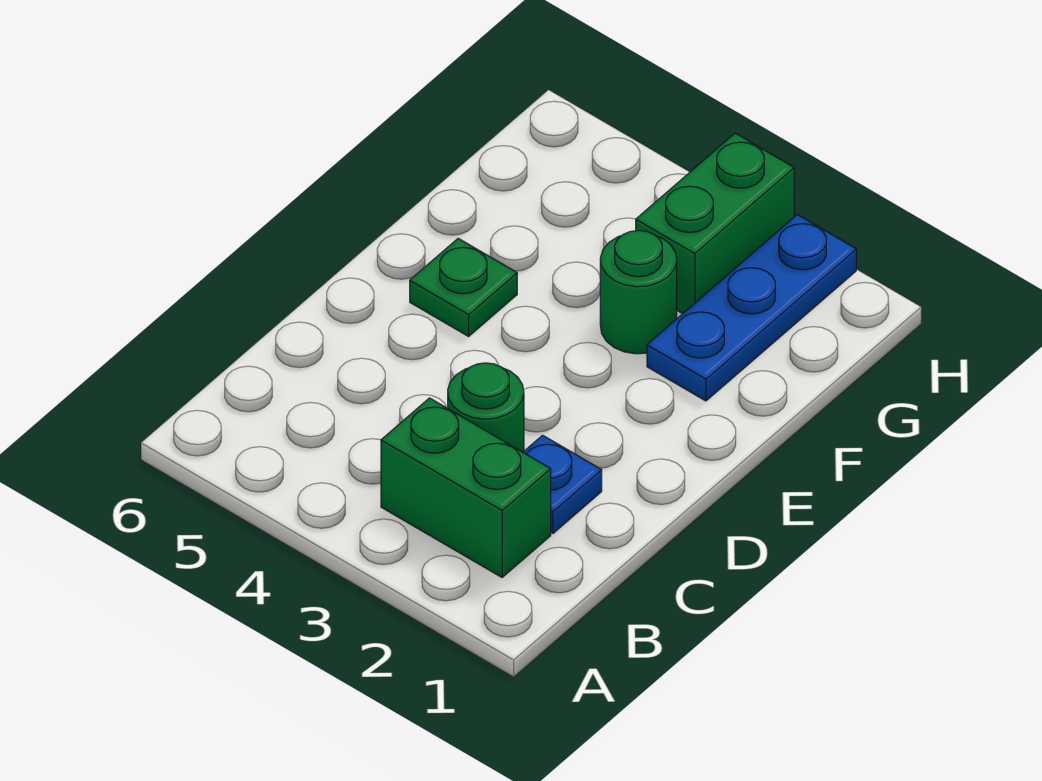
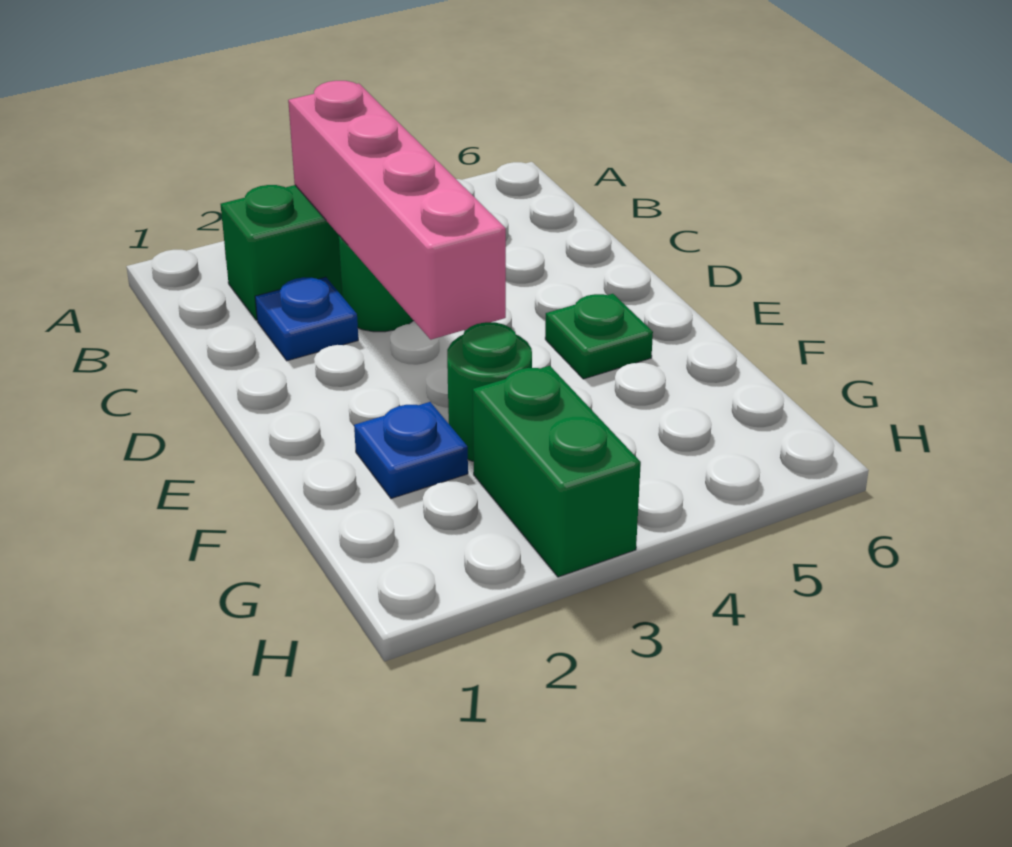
none -> pink brick B3:E3 level 2
blue plate F2:H2 level 1 -> blue plate F2 level 1

